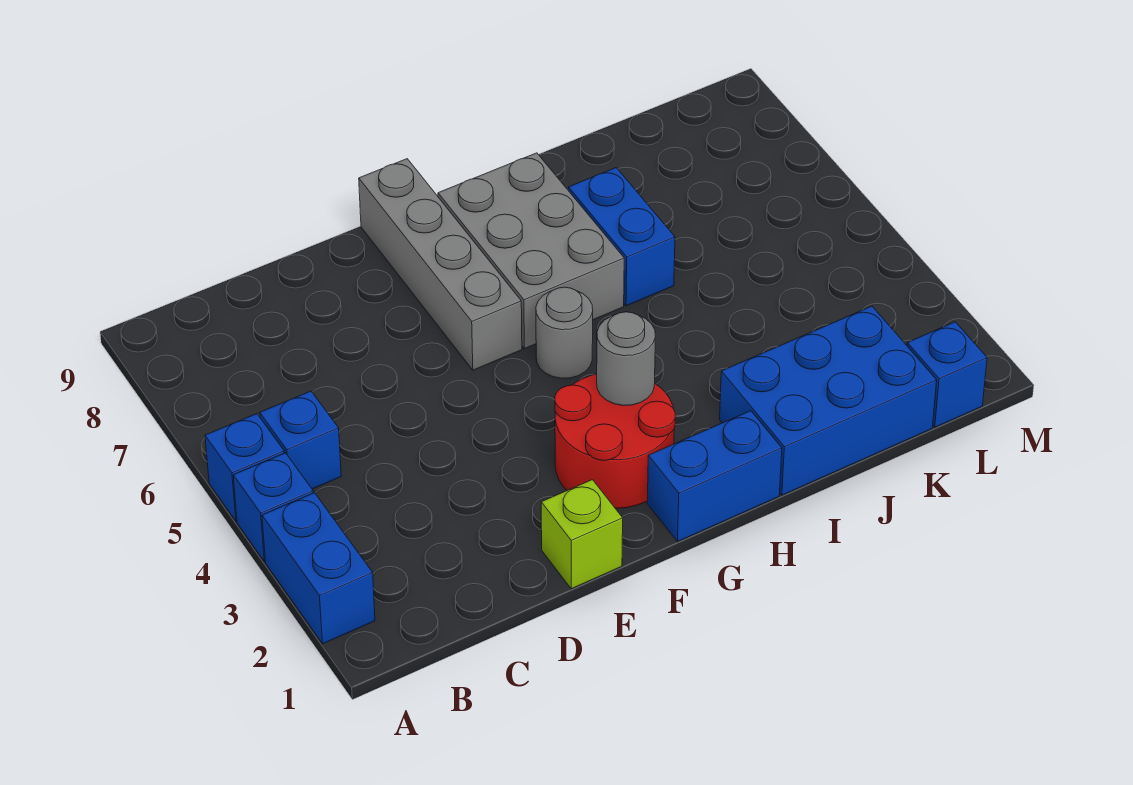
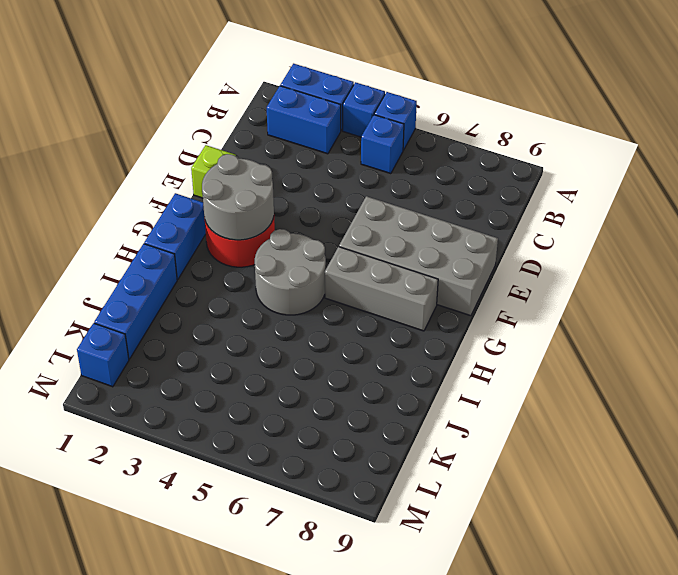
grey brick F6:F9 level 1 -> grey brick E6:F9 level 1
grey round brick G3 level 2 -> grey round brick F2:G3 level 2
grey round brick G5 level 1 -> grey round brick G4:H5 level 1
grey brick G6:H8 level 1 -> grey brick G6:G8 level 1
blue brick I1:K2 level 1 -> blue brick I1:K1 level 1
blue brick I6:I7 level 1 -> blue brick B2:B3 level 1

